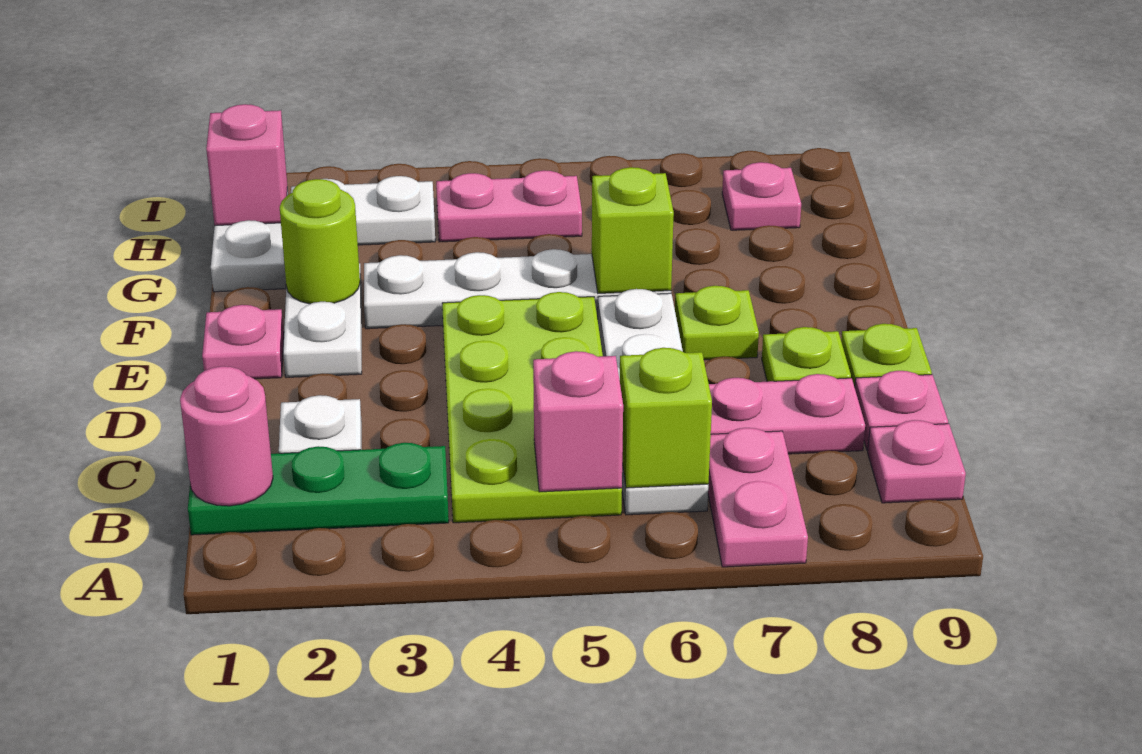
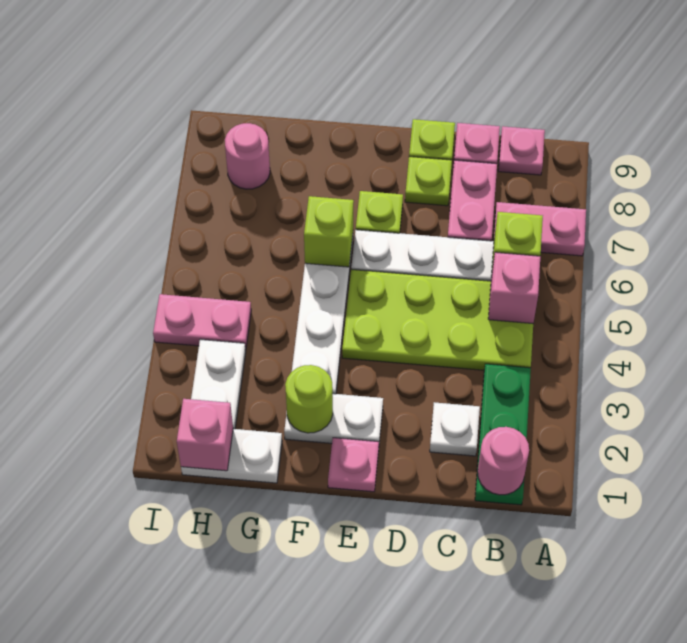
pink plate H4:H5 level 1 -> pink plate H4:I4 level 1
pink plate H8 level 1 -> pink round brick H8 level 1

